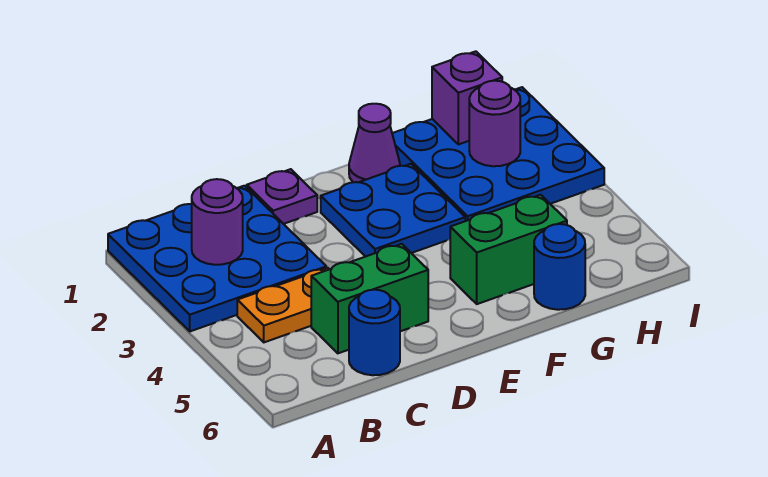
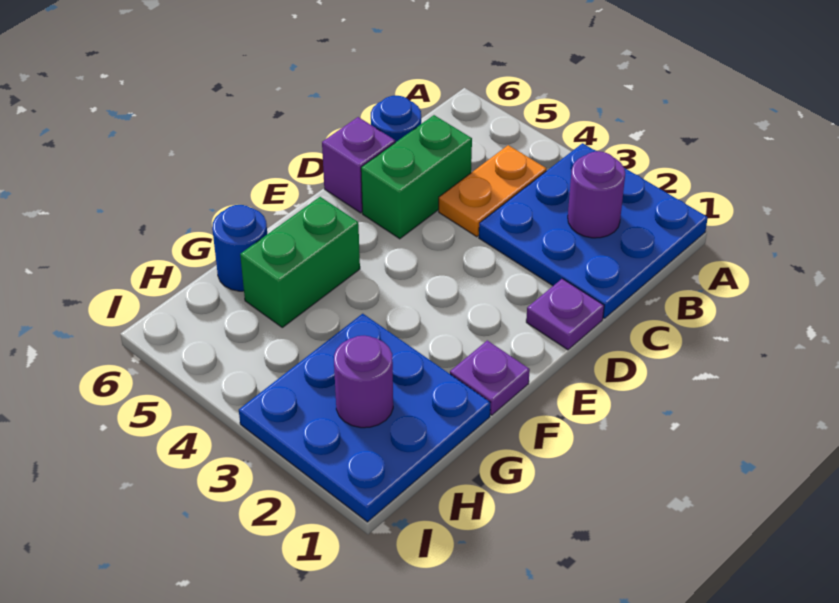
blue plate E2:F3 level 1 -> none
purple cone F1 level 1 -> purple plate F1 level 1
purple brick H1 level 2 -> purple brick D6 level 1

